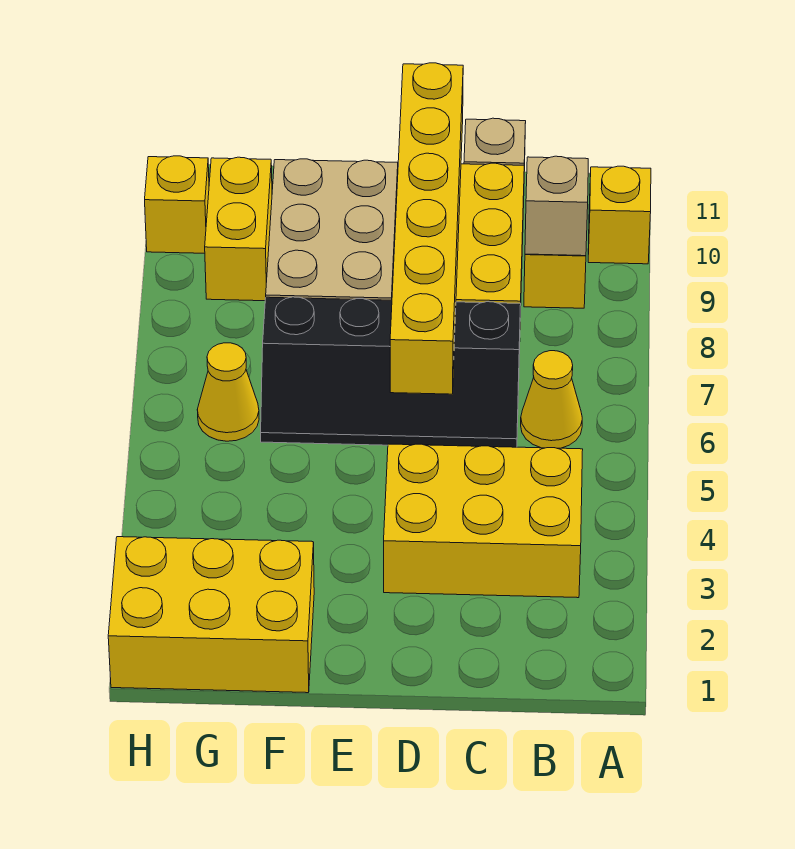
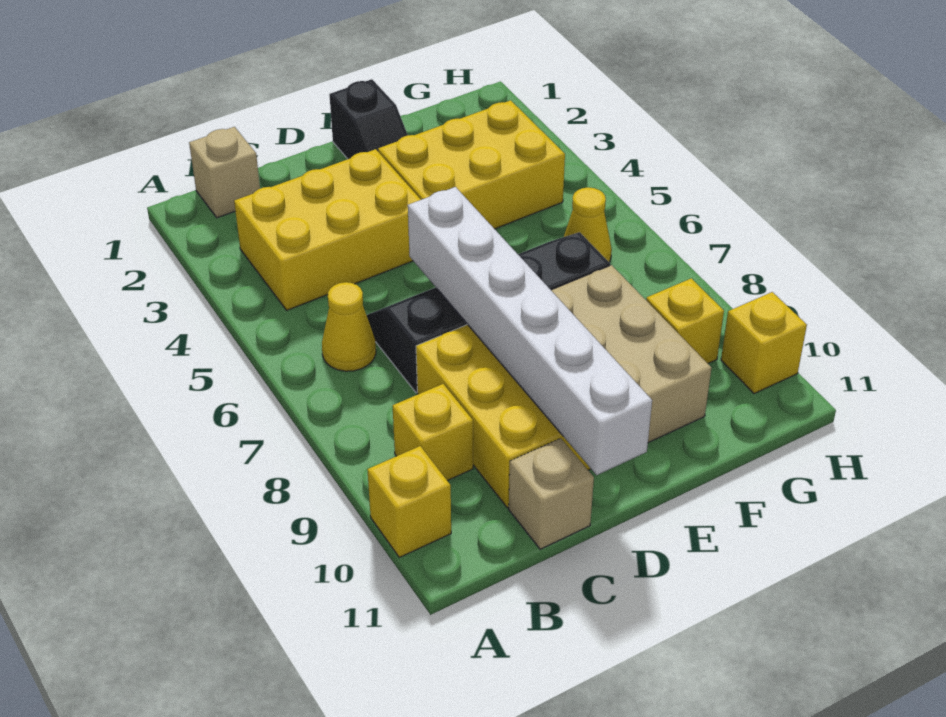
tan brick B9 level 2 -> tan brick B1 level 1
yellow brick D6:D11 level 2 -> white brick D6:D11 level 2
none -> black slope E1:E2 level 1 top 1
yellow brick F1:H2 level 1 -> yellow brick E3:G4 level 1
yellow brick G9:G10 level 1 -> yellow brick G9 level 1

